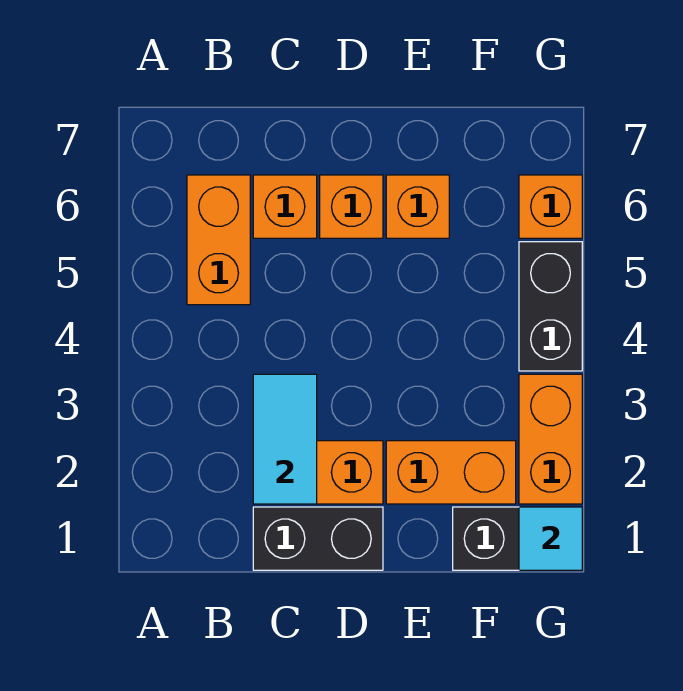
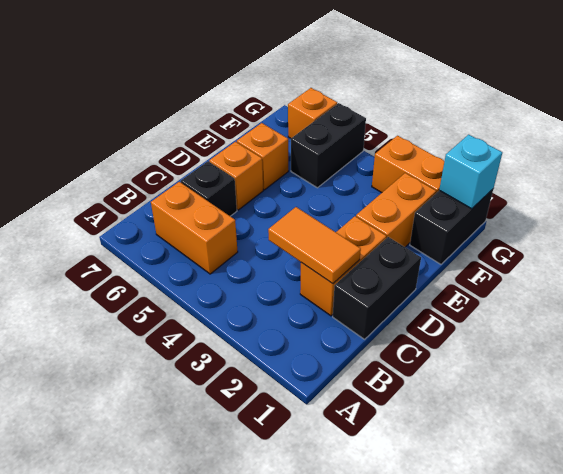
cyan tile C2:C3 level 2 -> orange tile C2:C3 level 2
orange brick C6 level 1 -> black brick C6 level 1
cyan tile G1 level 2 -> cyan brick G1 level 2
black brick G4:G5 level 1 -> black brick F5:G5 level 1

